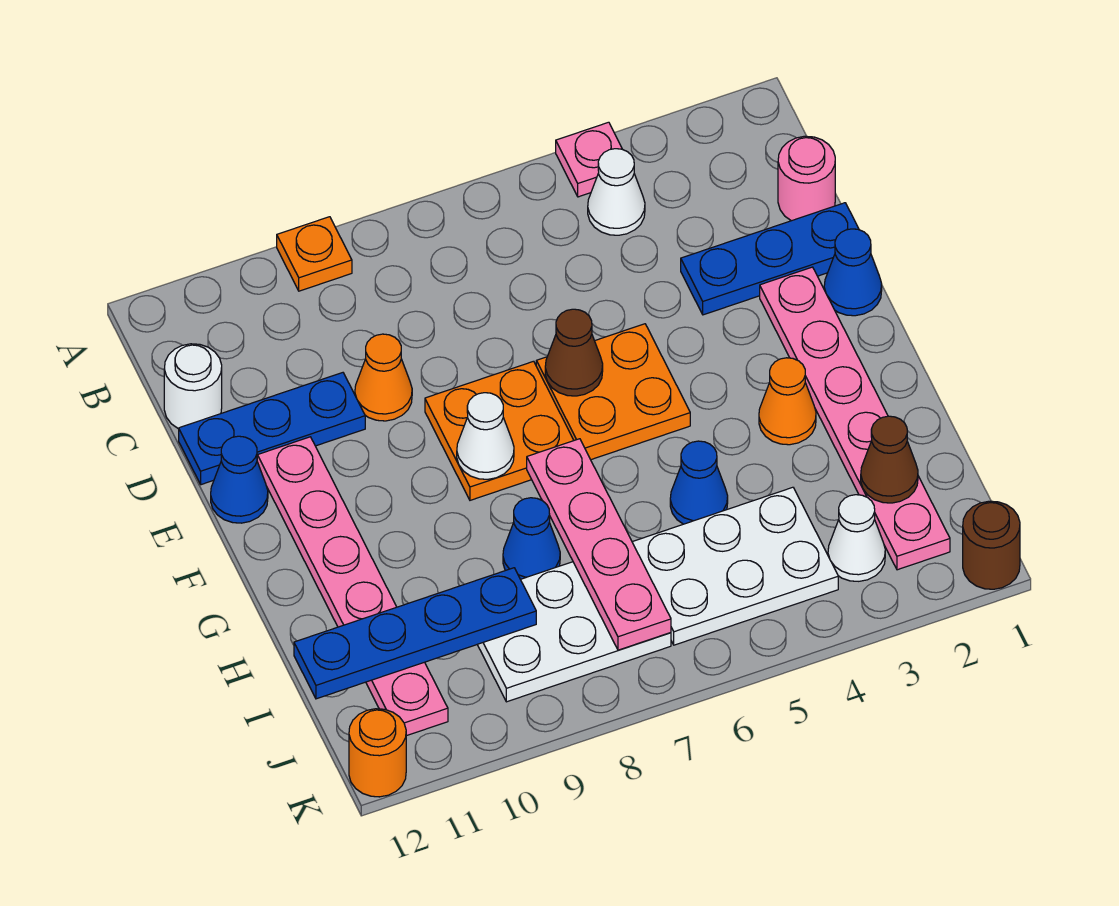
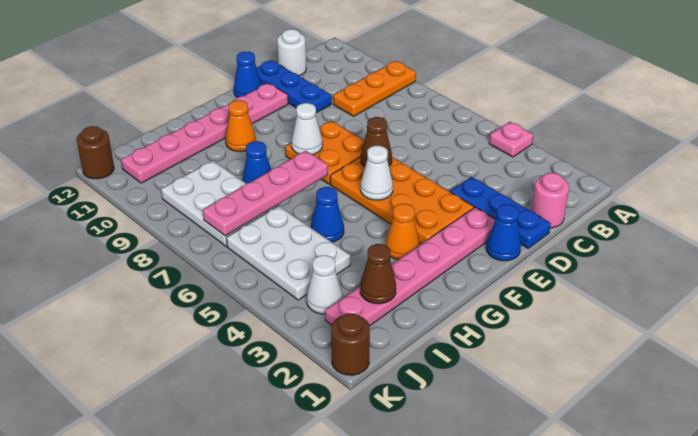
orange plate A9 level 1 -> orange plate A9:C9 level 1
white cone B4 level 1 -> white cone F5 level 2
orange cone D9 level 1 -> orange cone G10 level 1
orange plate E5:F6 level 1 -> orange plate E3:F6 level 1
blue plate I9:I12 level 2 -> none
orange round brick K12 level 1 -> brown round brick K12 level 1

